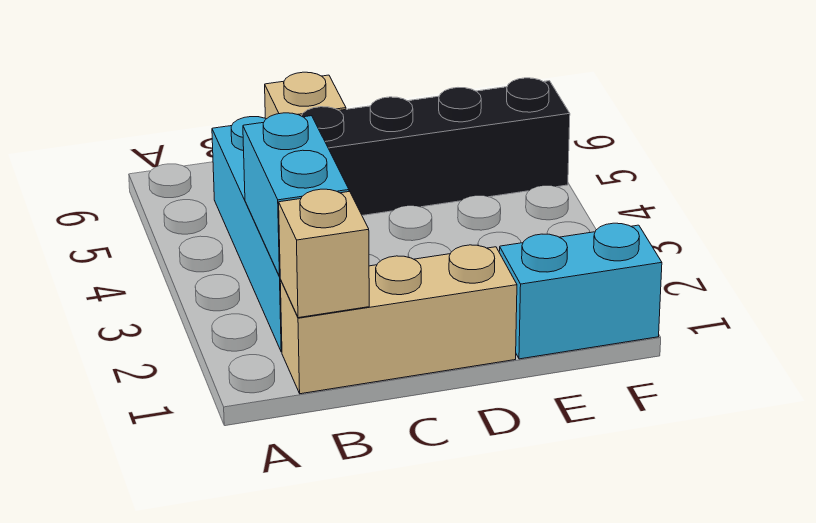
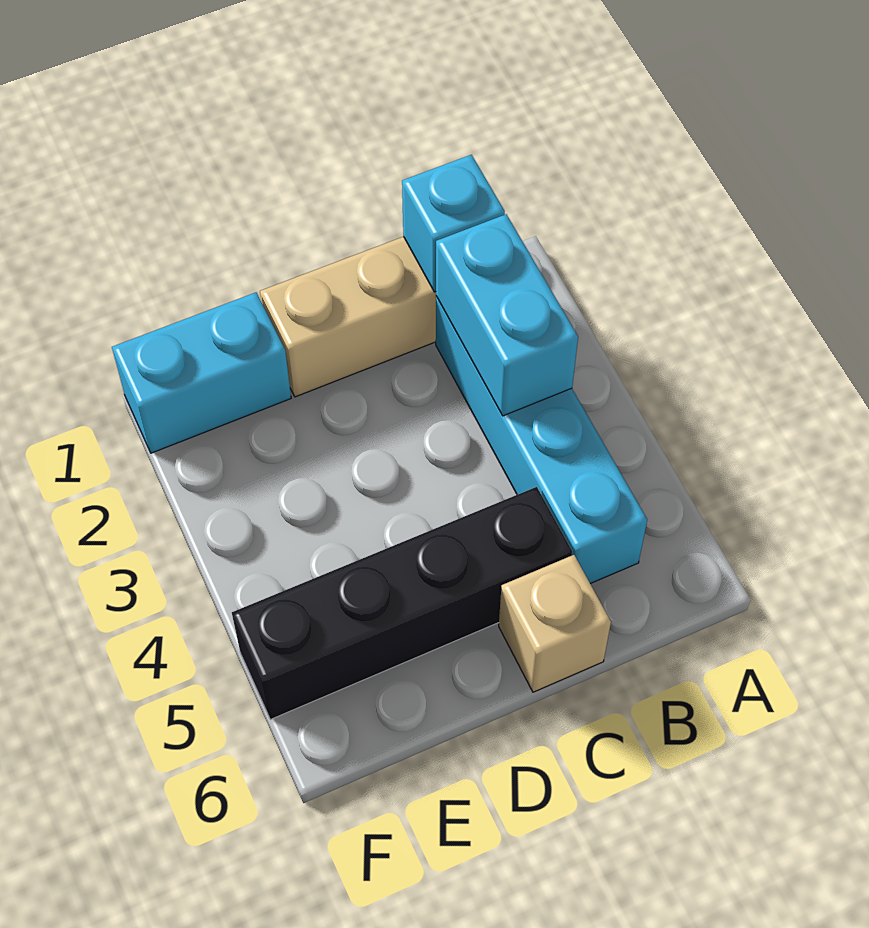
tan brick B1 level 2 -> cyan brick B1 level 2

